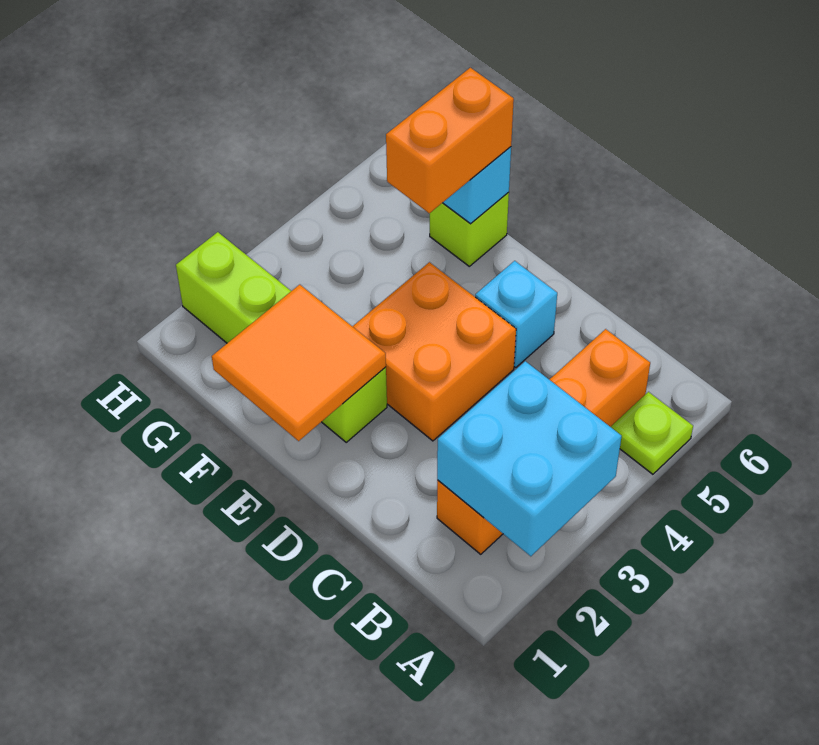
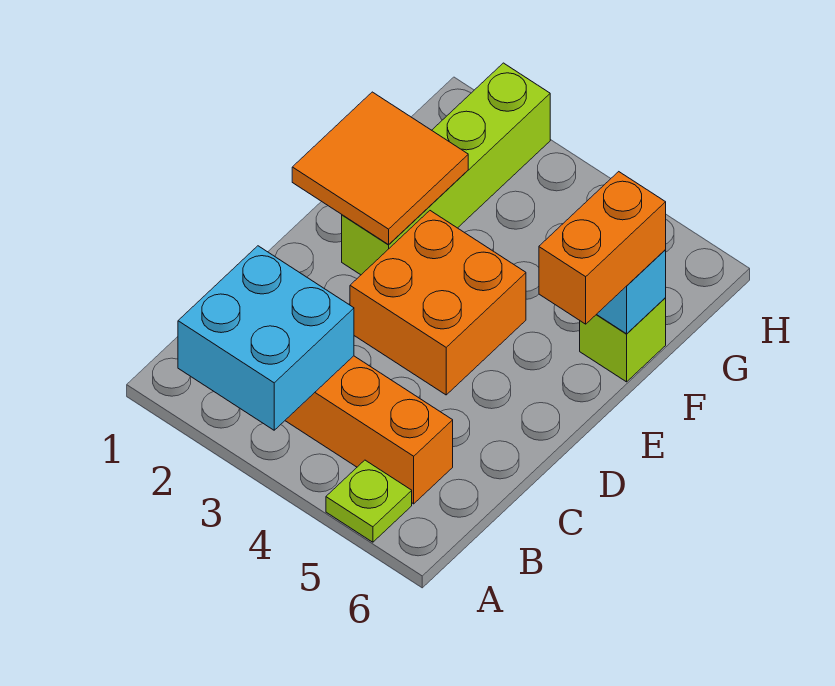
cyan brick D5 level 1 -> none
orange brick F5:F6 level 3 -> orange brick E6:F6 level 3

